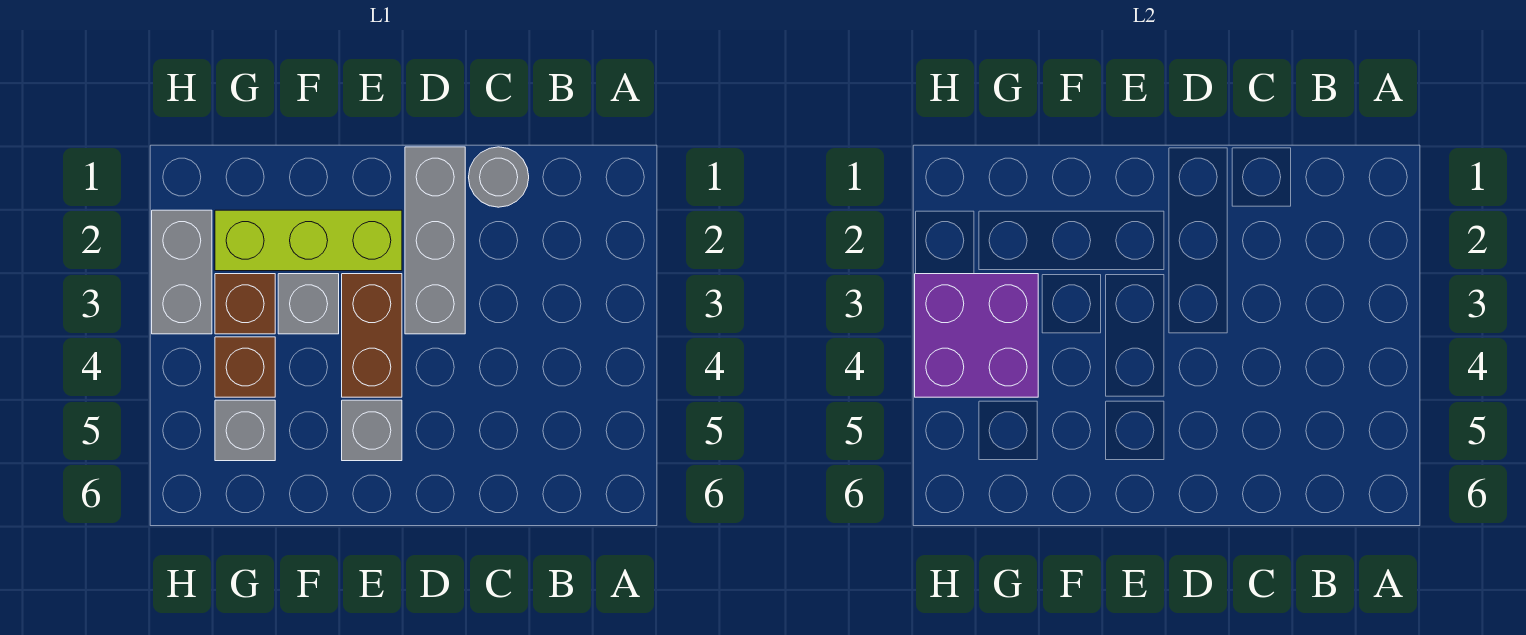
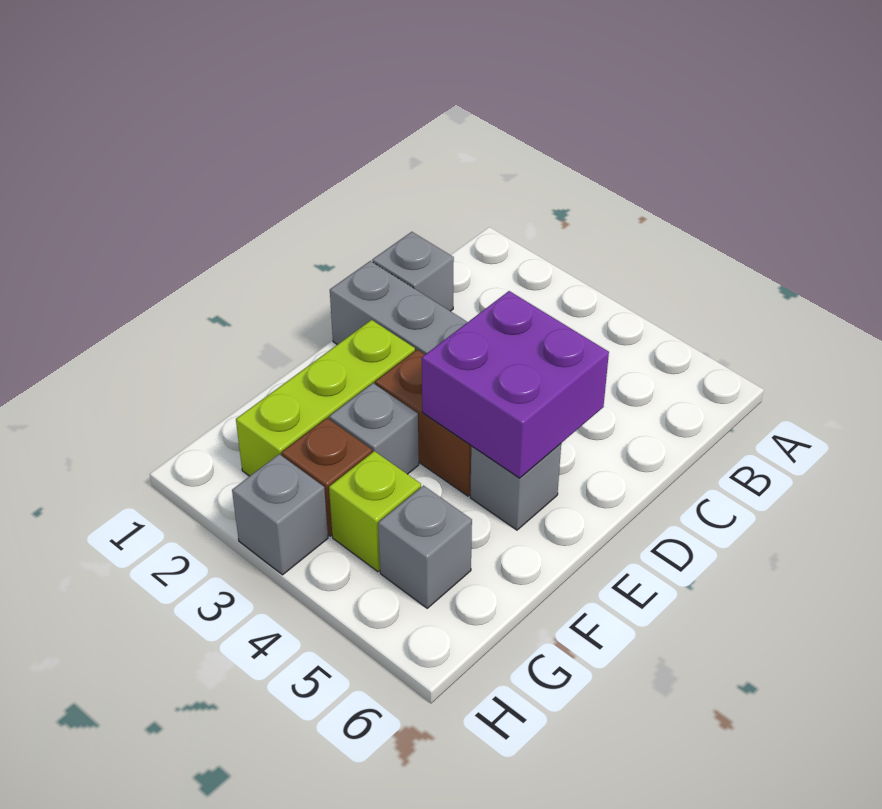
grey round brick C1 level 1 -> grey brick C1 level 1
purple brick G3:H4 level 2 -> purple brick D4:E5 level 2
brown brick G4 level 1 -> lime brick G4 level 1
grey brick H2:H3 level 1 -> grey brick H3 level 1

